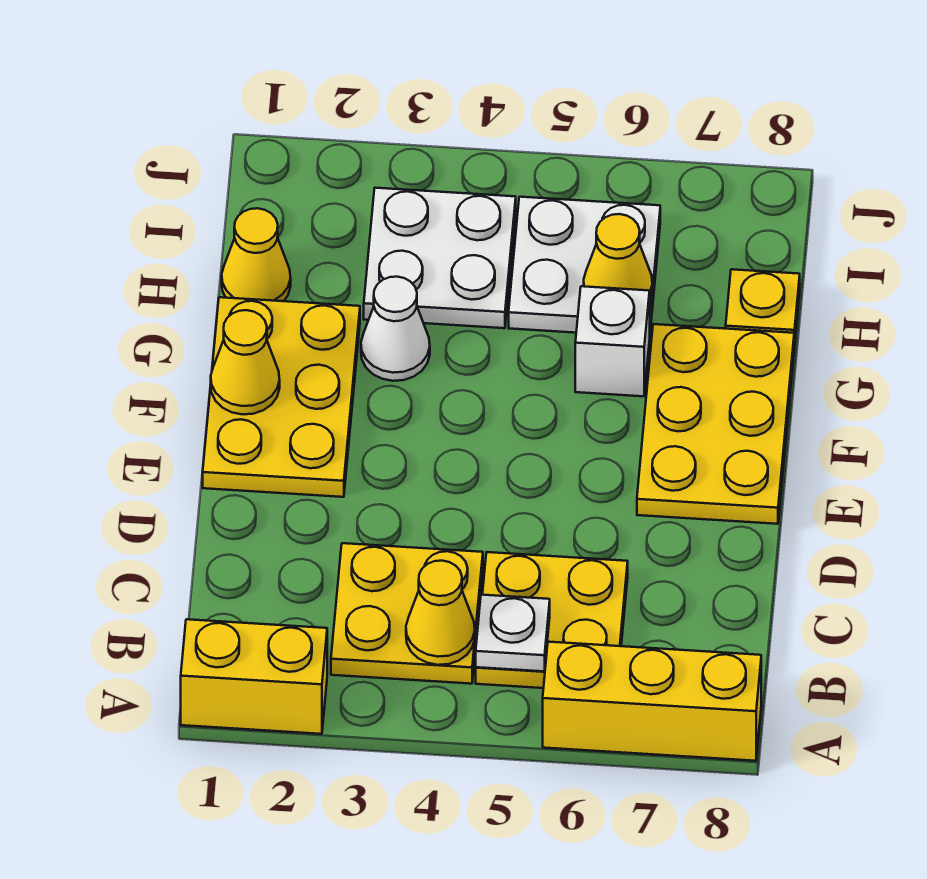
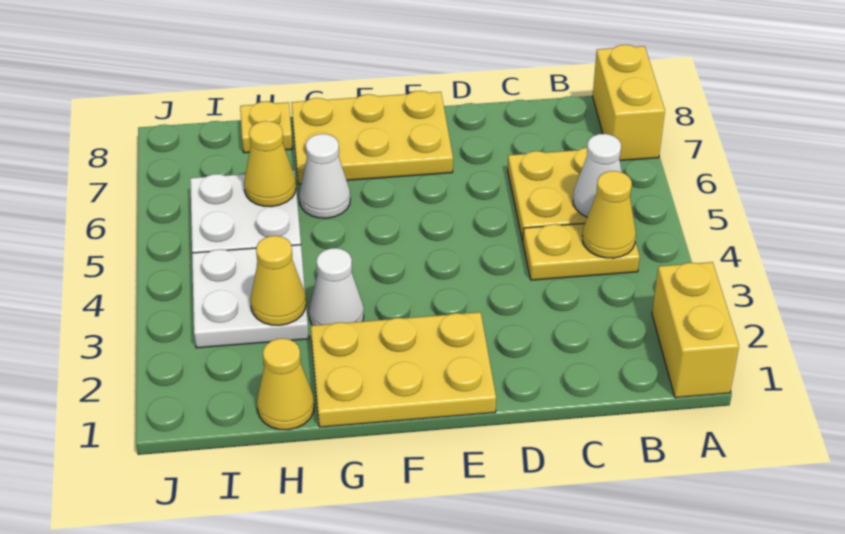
yellow brick A6:A8 level 1 -> yellow brick A7:A8 level 1
yellow plate B3:C4 level 1 -> yellow plate B4:C4 level 1
white plate B5 level 2 -> white cone B5 level 2
yellow cone F1 level 2 -> yellow cone H3 level 2
white brick G6 level 1 -> white cone G6 level 1

